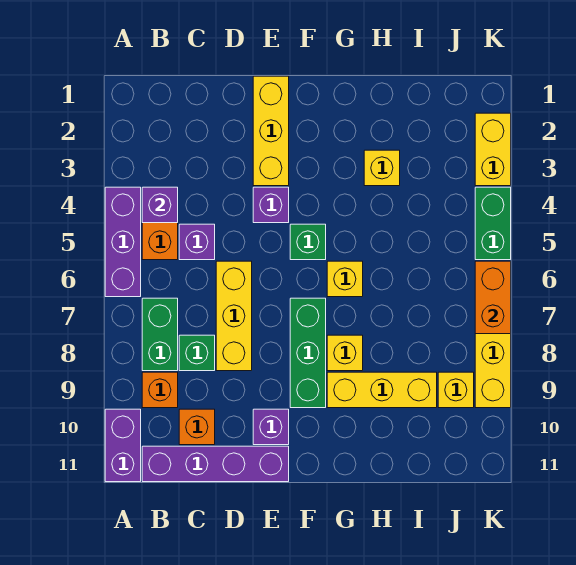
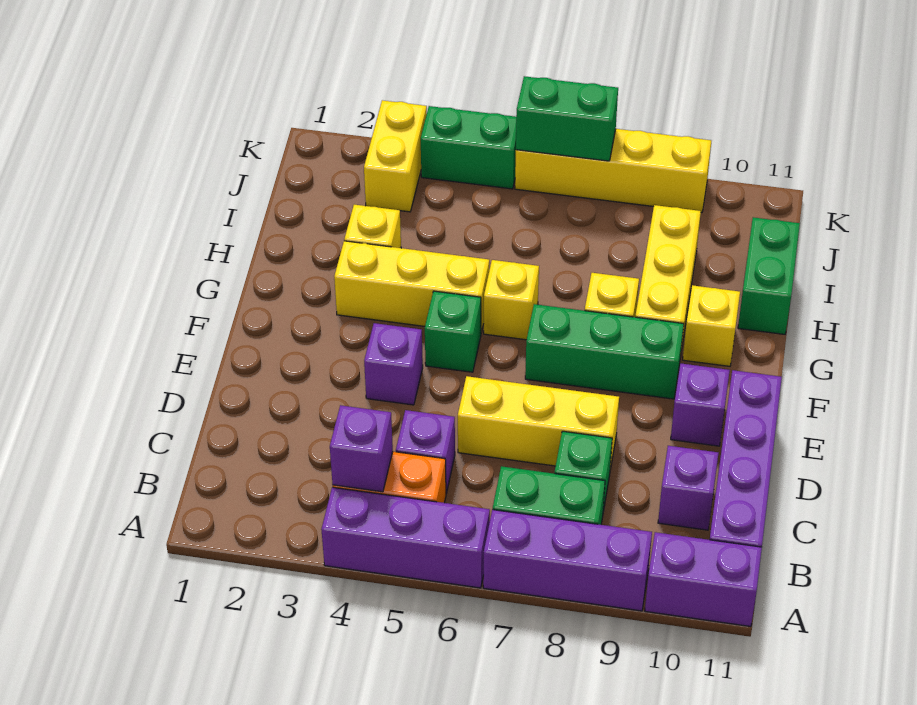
none -> purple brick A7:A9 level 1
orange brick B9 level 1 -> none
orange brick C10 level 1 -> purple brick C10 level 1
yellow brick E1:E3 level 1 -> yellow brick G3:G5 level 1
none -> green brick H11:I11 level 1
yellow brick J9 level 1 -> yellow brick G10 level 1
yellow brick K2:K3 level 1 -> yellow brick J3:K3 level 1
orange brick K6:K7 level 2 -> green brick K6:K7 level 2

